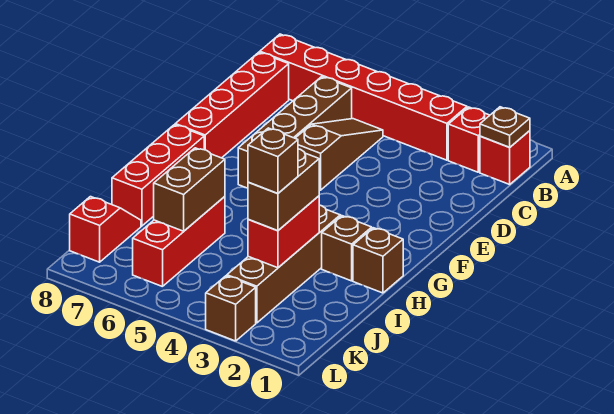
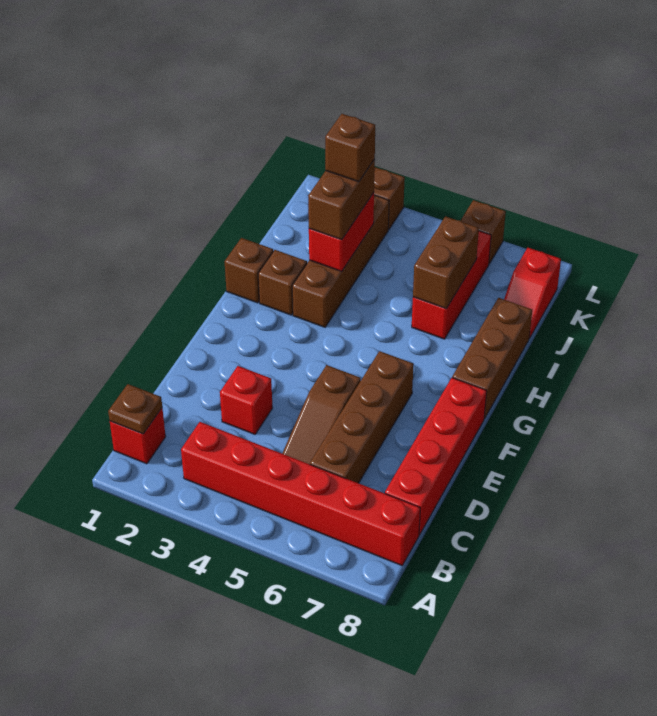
red brick B2 level 1 -> red brick D3 level 1
red brick G8:I8 level 1 -> brown brick G8:I8 level 1
none -> brown brick L6 level 1

